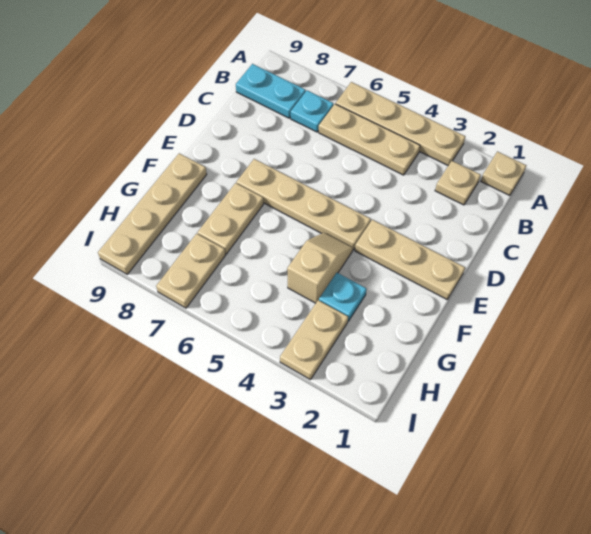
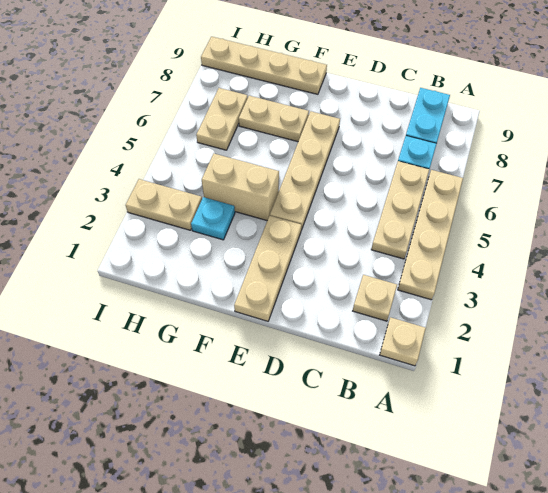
tan slope F4:G4 level 1 top G -> tan brick F4:G4 level 1
tan plate H7:I7 level 1 -> tan plate H6:H7 level 1

